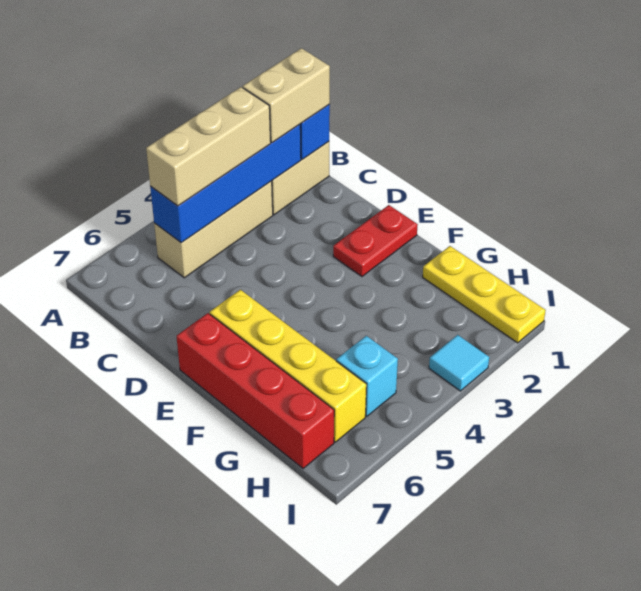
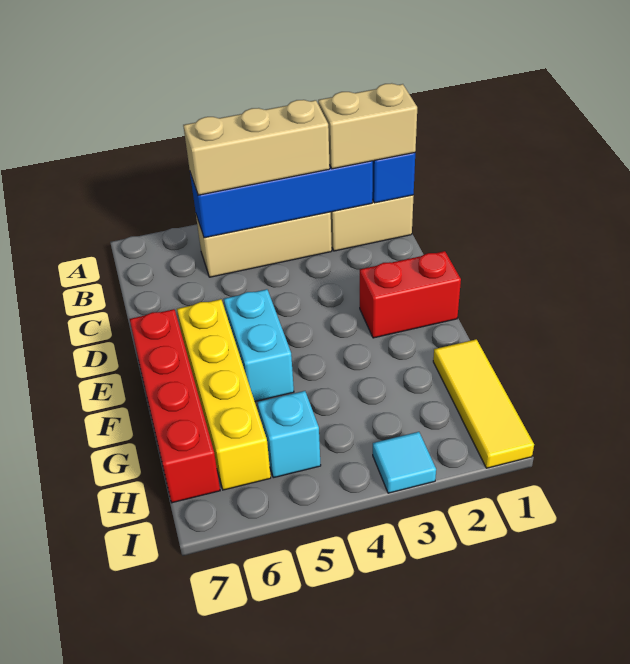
red plate E1:E2 level 1 -> red brick E1:E2 level 1
none -> cyan brick E5:F5 level 1
yellow plate G1:I1 level 1 -> yellow tile G1:I1 level 1

